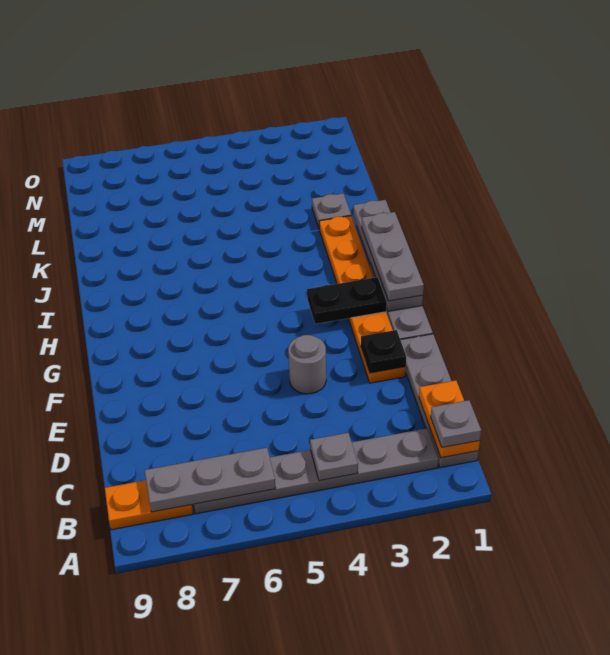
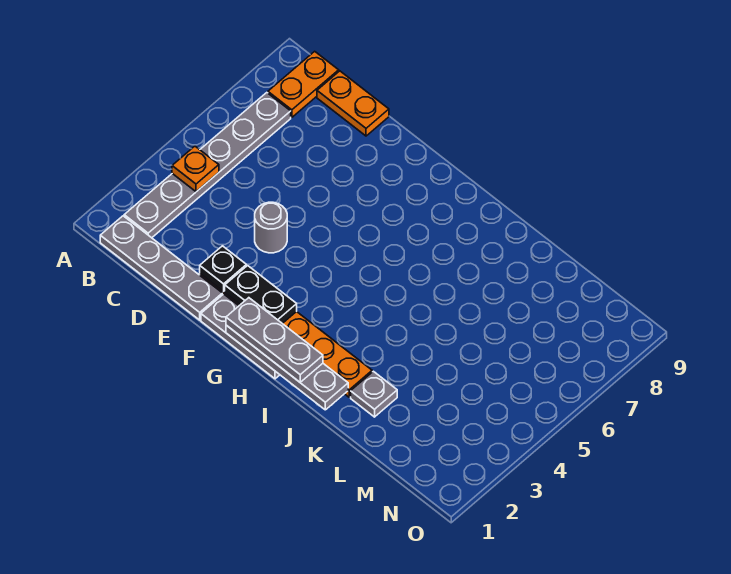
orange plate B1:C1 level 2 -> orange plate C9:D9 level 1
grey plate B1 level 3 -> none
grey plate B4 level 2 -> orange plate B4 level 2
grey plate B6:B8 level 2 -> none
black plate G2:G3 level 2 -> black plate F2:G2 level 2

